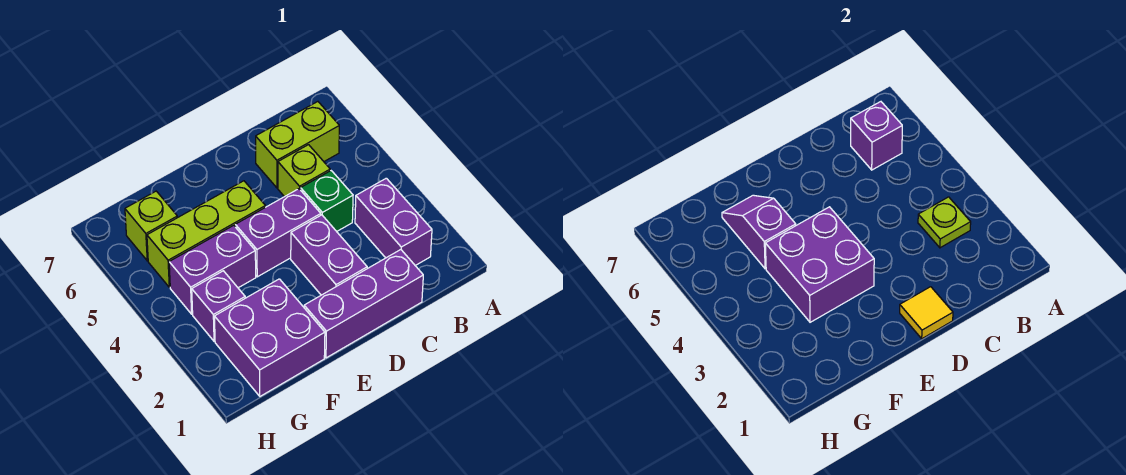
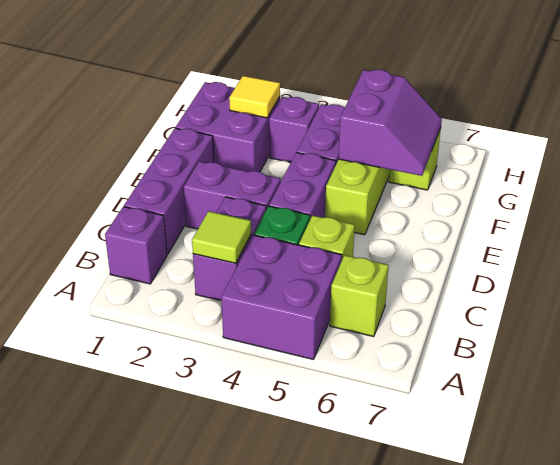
purple brick B2:B3 level 1 -> purple brick B3:C3 level 1
lime plate B3 level 2 -> lime tile B3 level 2
lime brick B6:C6 level 1 -> lime brick B6 level 1
purple brick B6 level 2 -> purple brick B1 level 1
yellow tile D1 level 2 -> yellow tile G2 level 2
purple brick E3:F4 level 2 -> purple brick A4:B5 level 1
purple slope F5:F6 level 2 top 5 -> purple slope F5:G6 level 2 top 5

